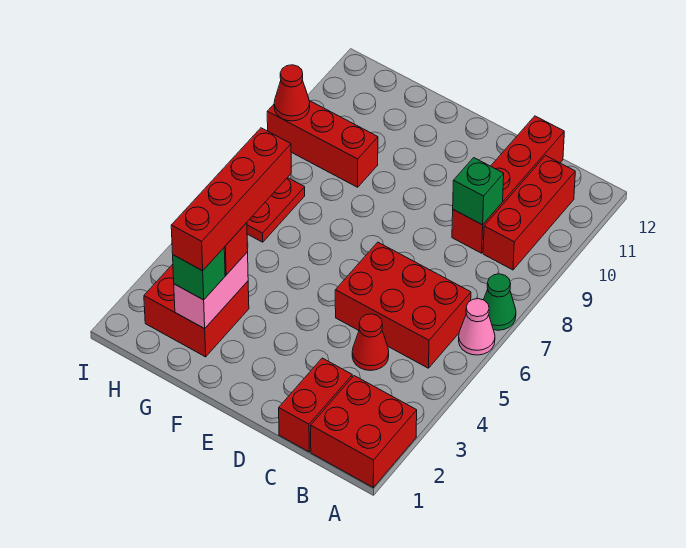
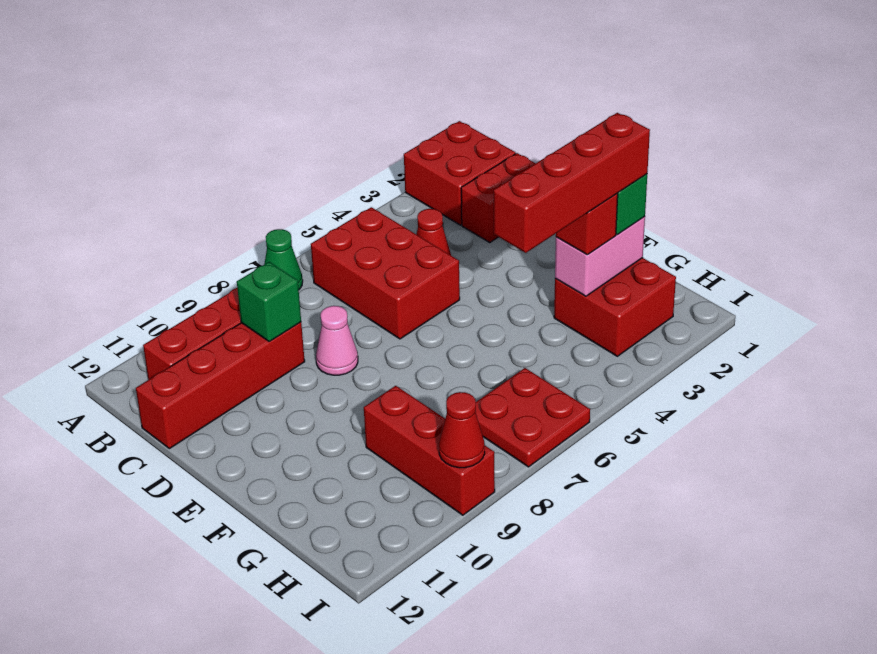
pink cone A6 level 1 -> pink cone D8 level 1

